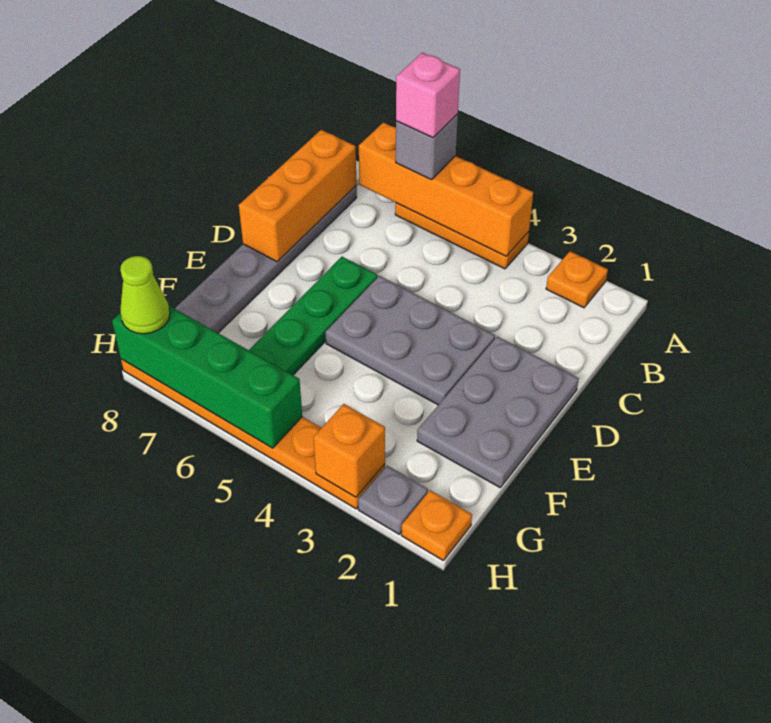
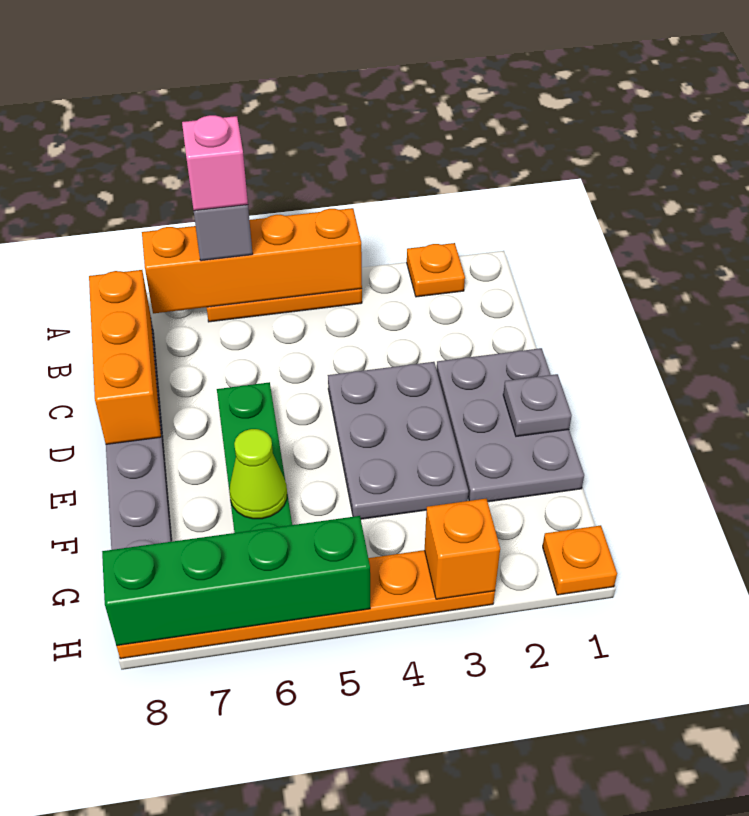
grey plate D3:E5 level 1 -> grey plate D3:F4 level 1
grey plate H2 level 1 -> grey plate E1 level 2
lime cone H8 level 3 -> lime cone F6 level 2

